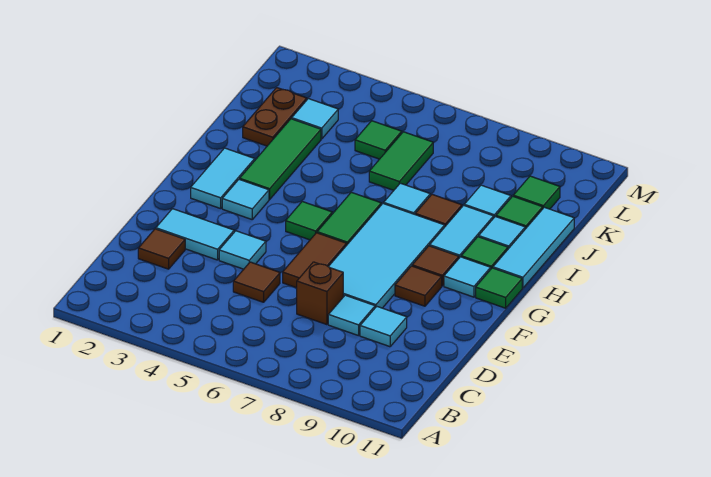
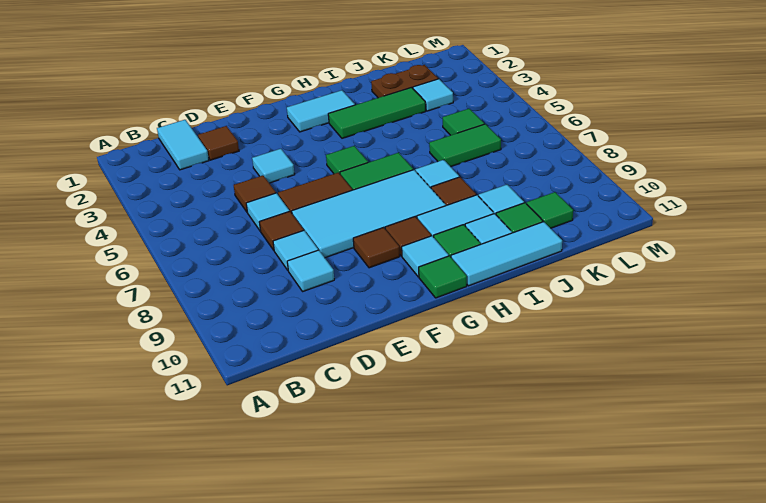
brown brick D7 level 1 -> brown tile D7 level 1
cyan tile E2:E3 level 1 -> cyan tile C1:C2 level 1
cyan tile G3 level 1 -> cyan tile D6 level 1

